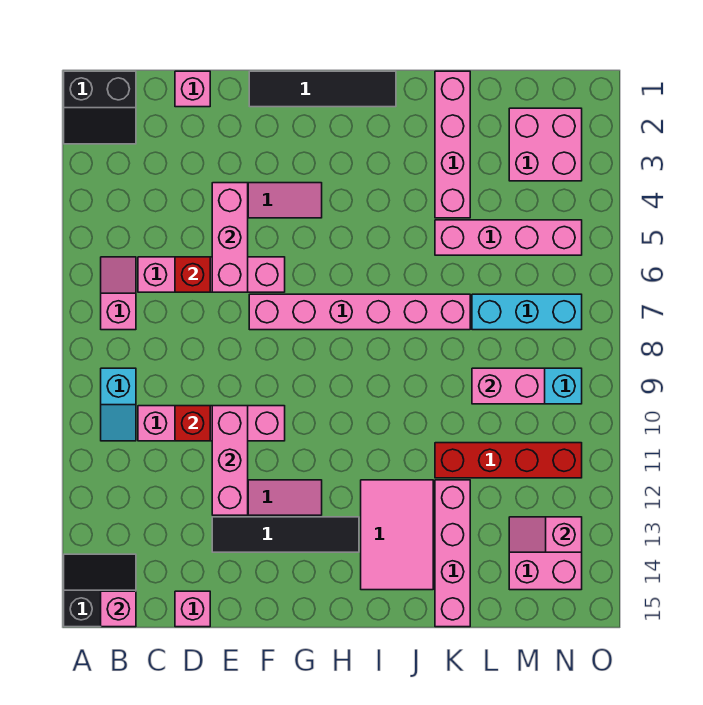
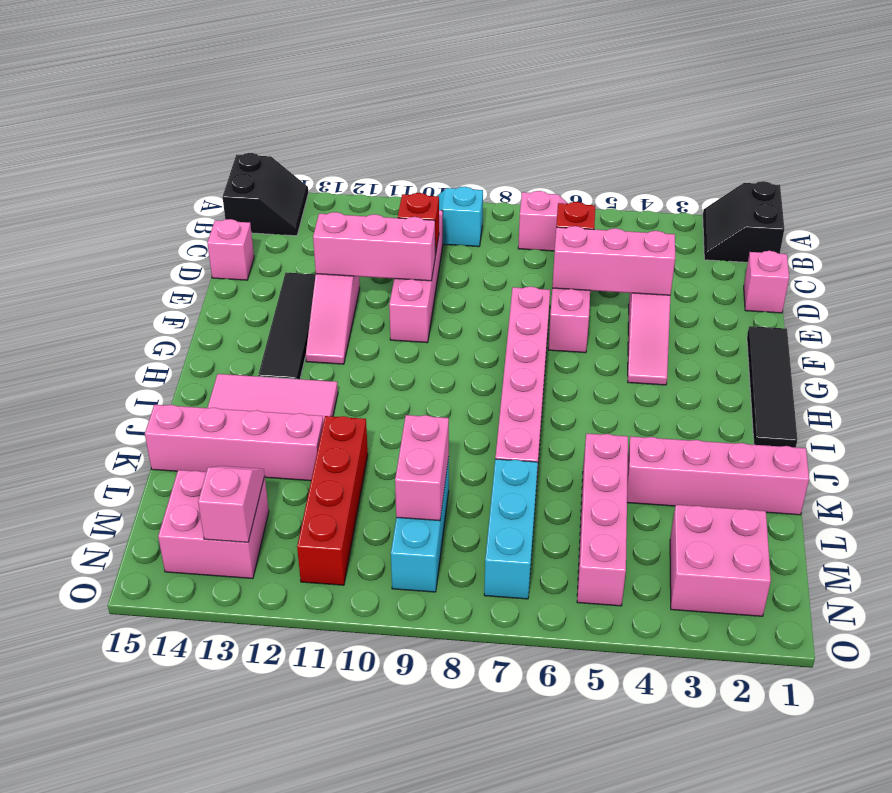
pink brick B15 level 2 -> none

